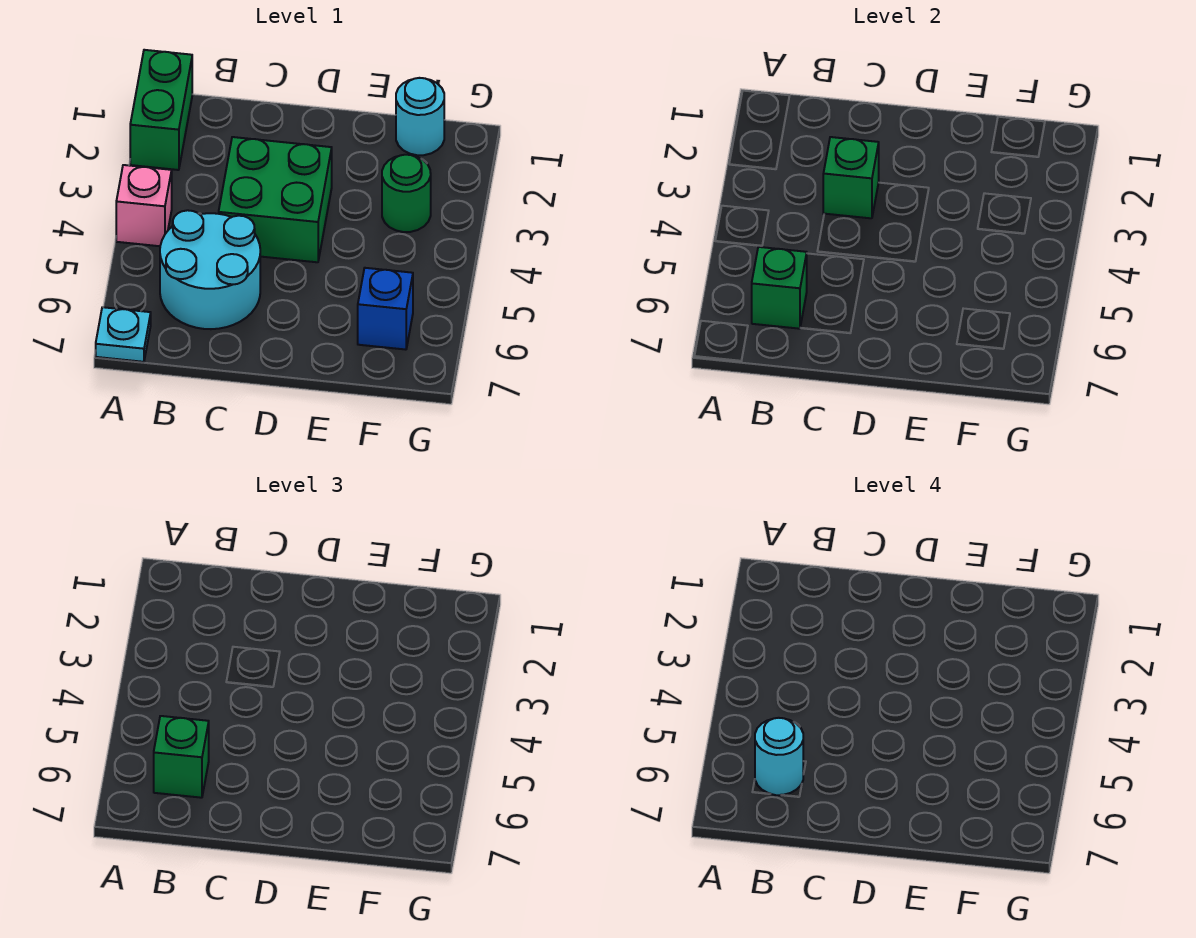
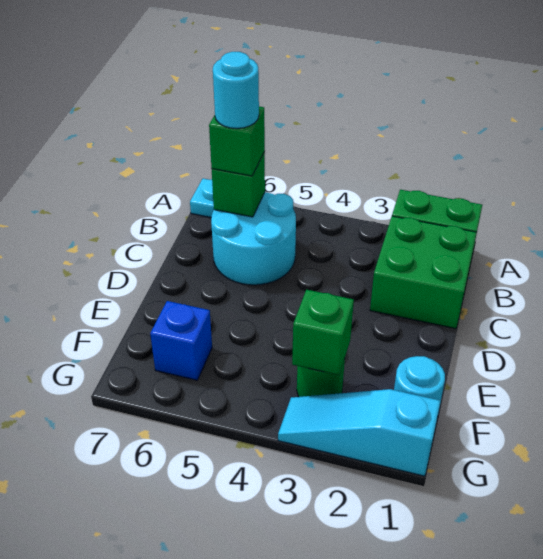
pink brick A4 level 1 -> none
green brick C3:D4 level 1 -> green brick B1:C2 level 1
green brick C3 level 2 -> green brick F3 level 2
none -> cyan slope G1:G3 level 1 top 1

